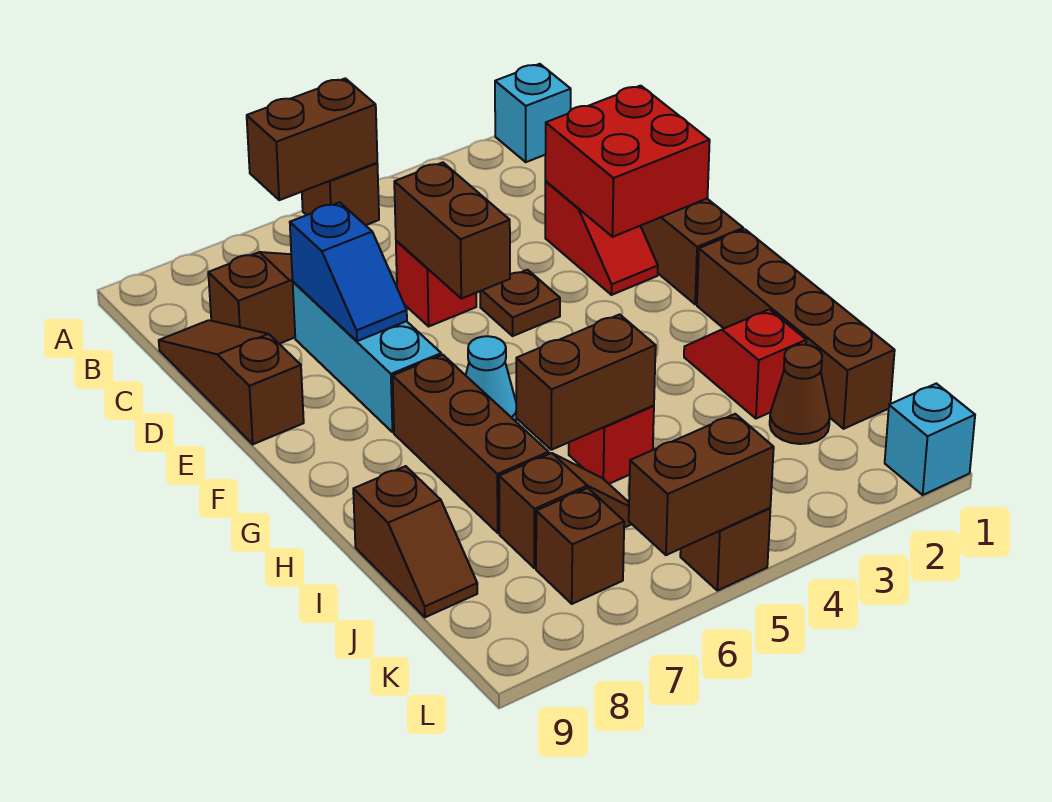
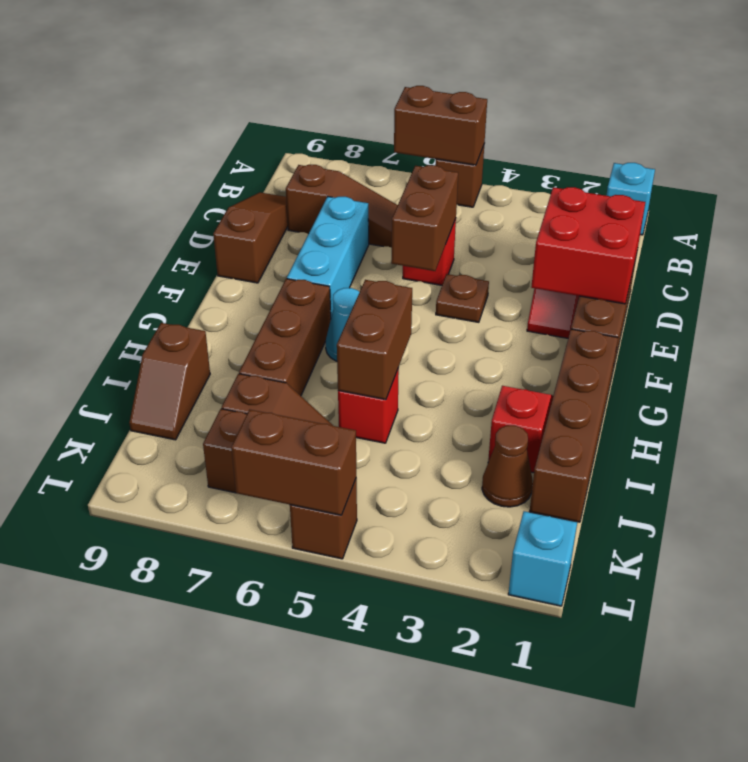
blue slope D7:E7 level 2 top D -> none
brown brick I5:I6 level 2 -> brown brick H5:I5 level 2

